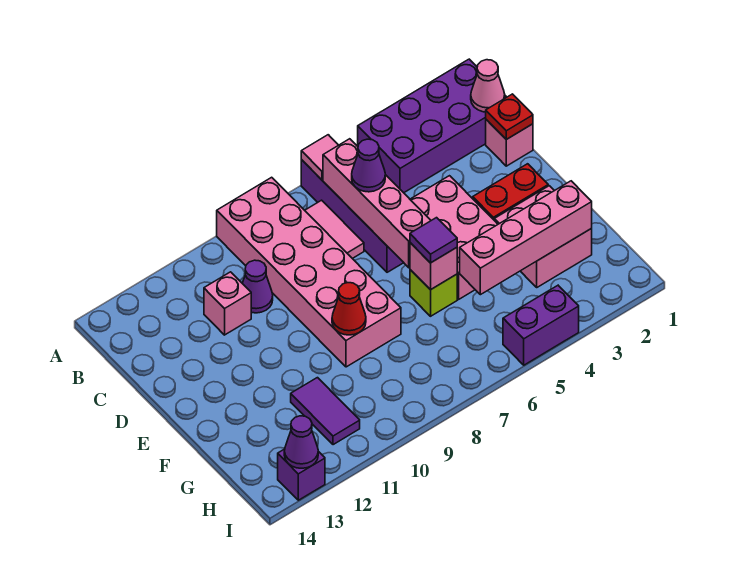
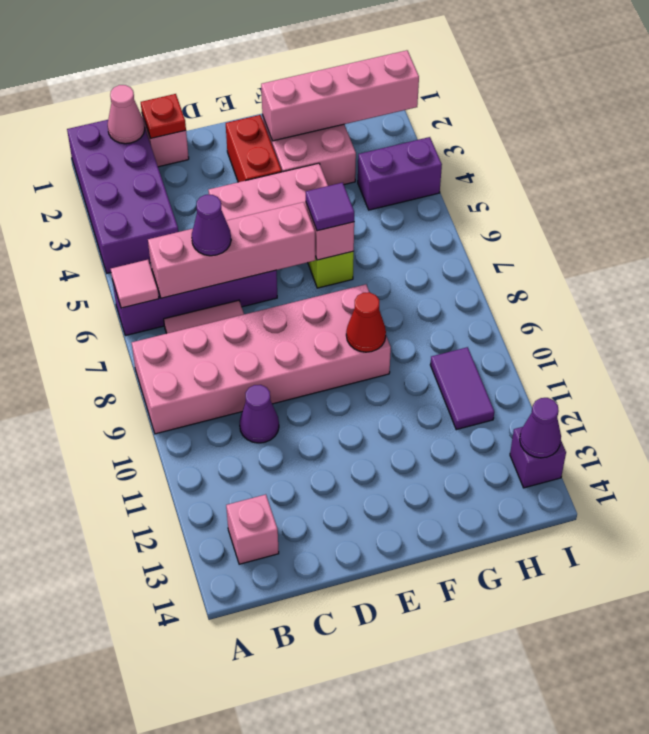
pink brick C11 level 1 -> pink brick B13 level 1
pink brick G2:G5 level 2 -> pink brick F2:I2 level 2
purple tile G11:H11 level 1 -> purple tile H10:H11 level 1
purple brick I4:I5 level 1 -> purple brick H4:I4 level 1

